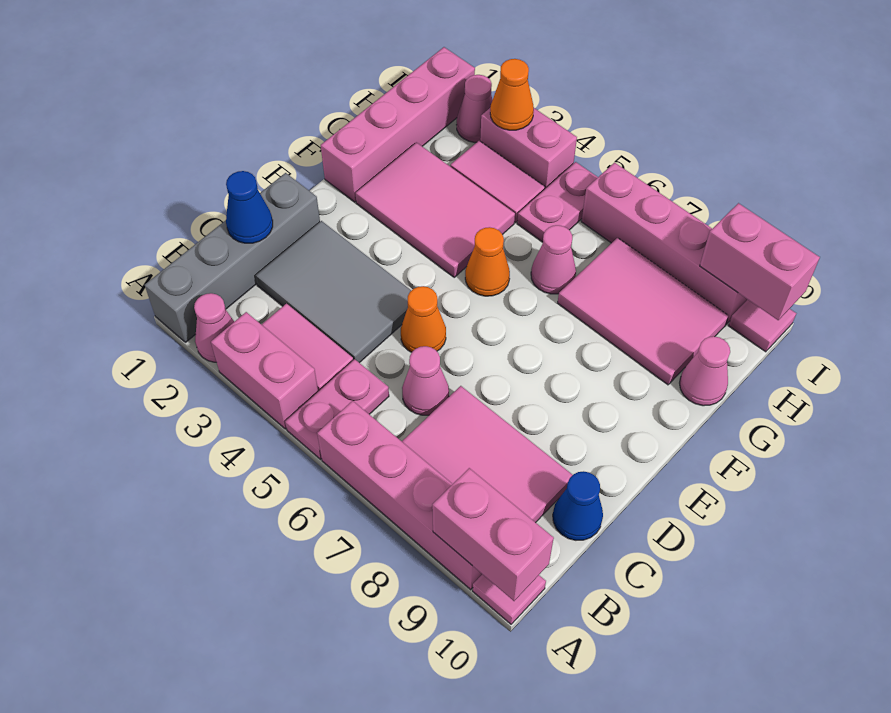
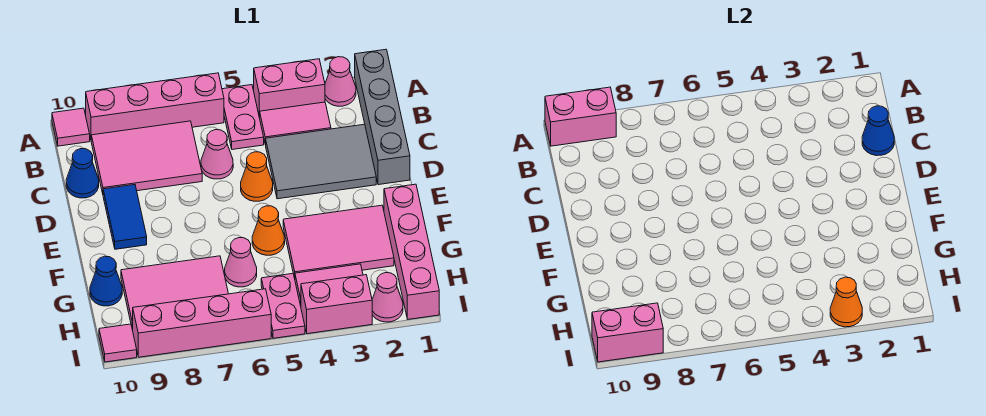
none -> blue tile D9:E9 level 1
pink cone G10 level 1 -> blue cone G10 level 1

